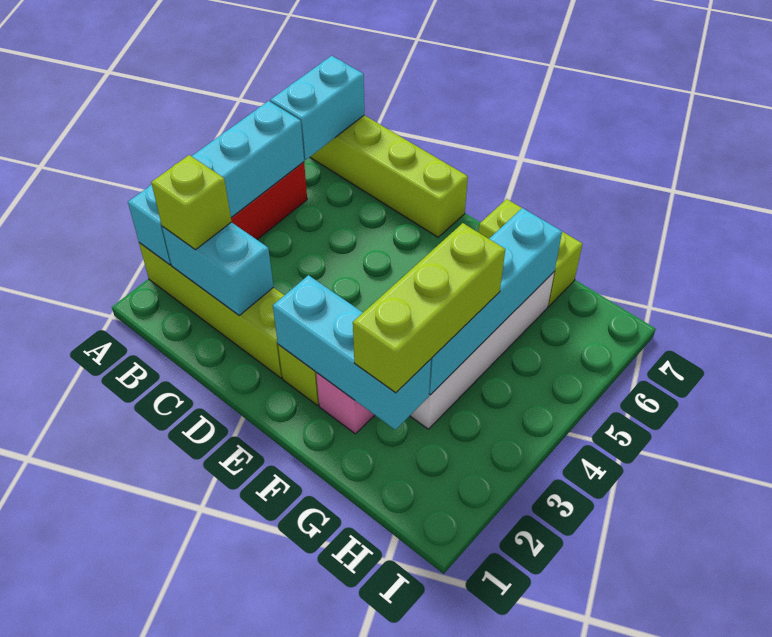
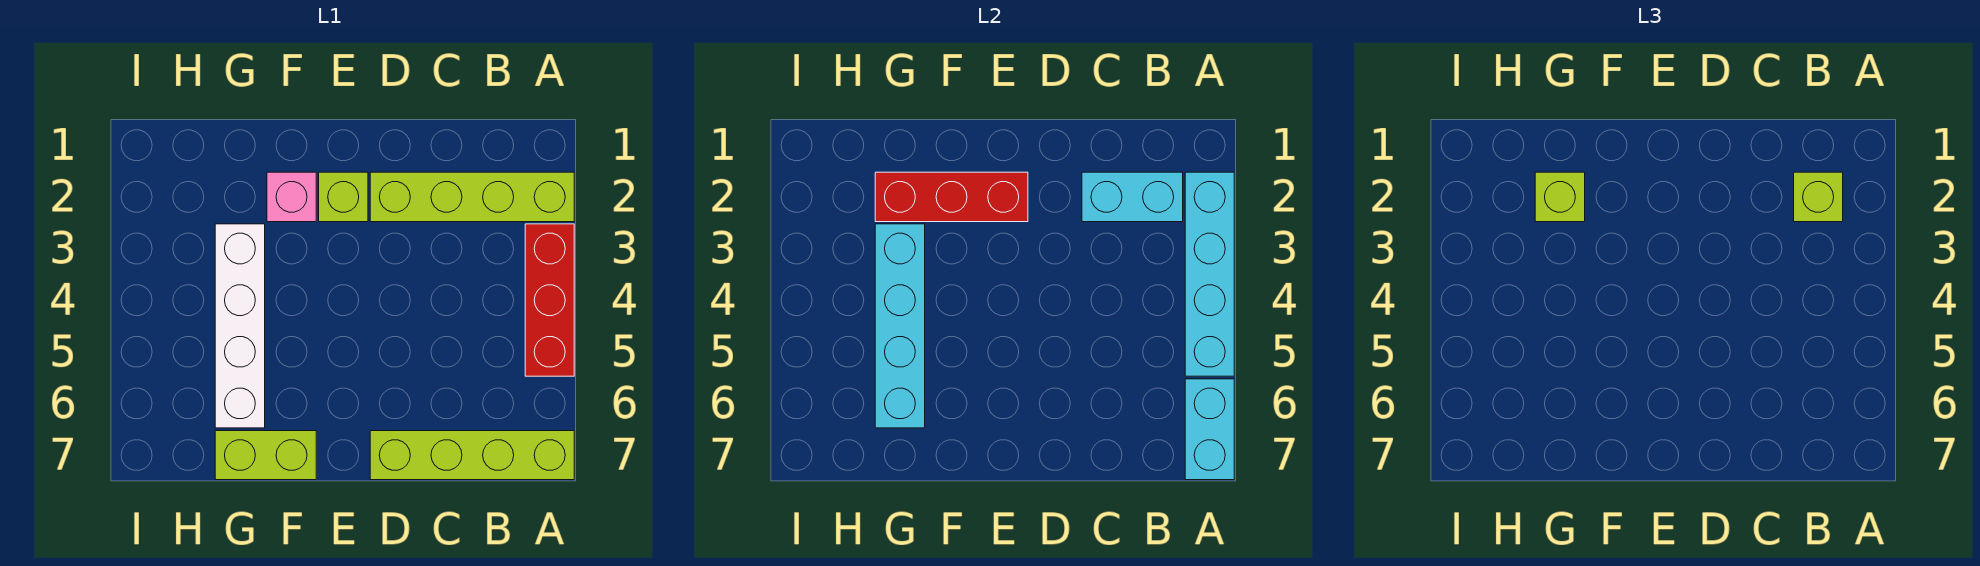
cyan brick E2:G2 level 2 -> red brick E2:G2 level 2
lime brick G2:G4 level 3 -> lime brick G2 level 3

